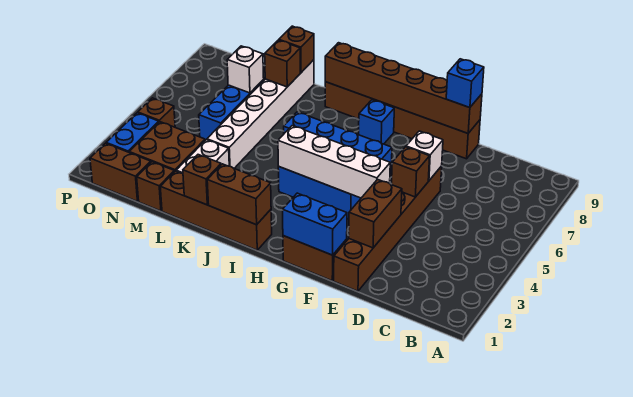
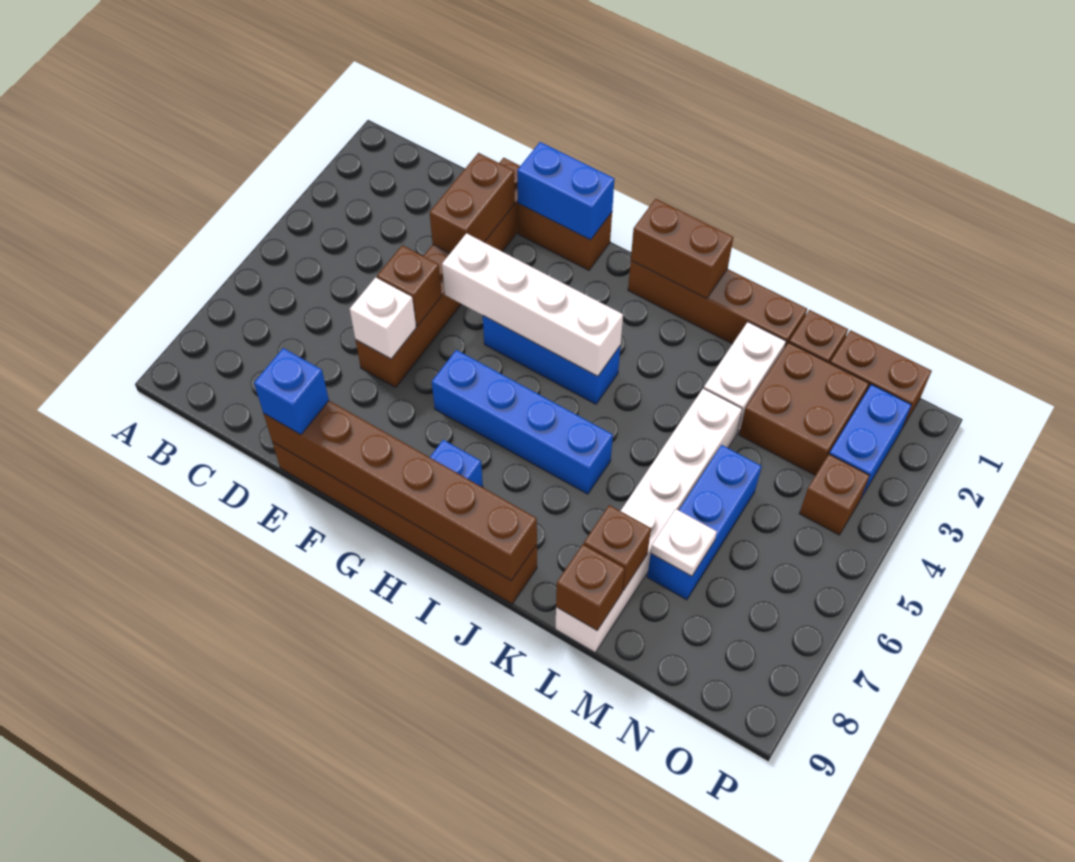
brown brick K1 level 2 -> none
white brick M7 level 2 -> white plate M7 level 2

